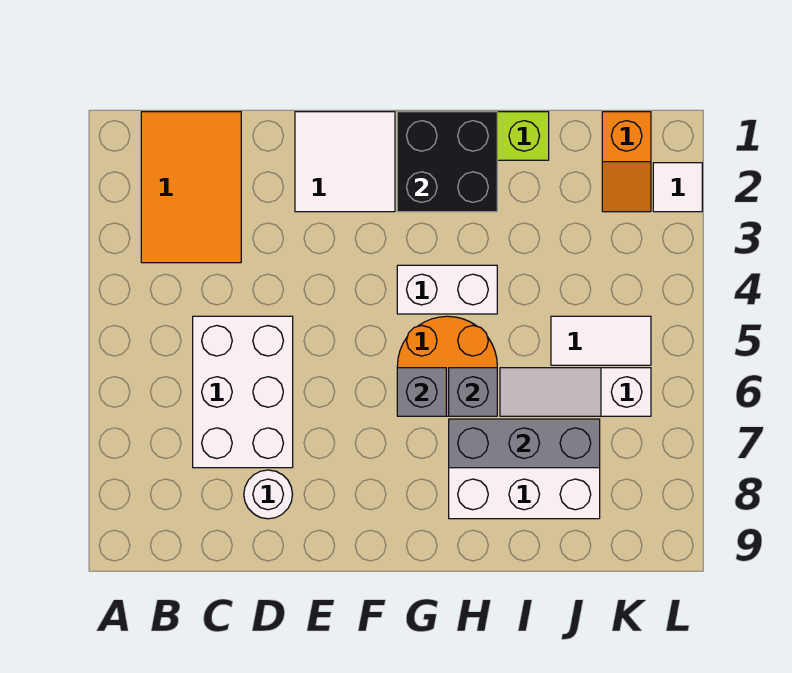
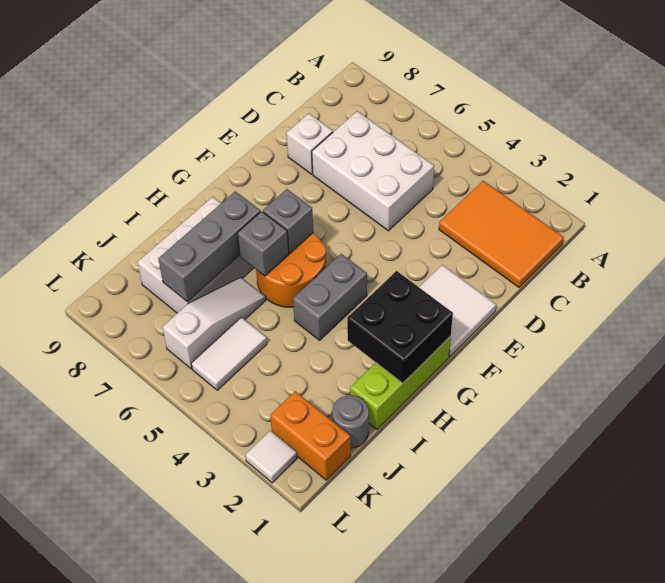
white round brick D8 level 1 -> white brick D8 level 1
white brick G4:H4 level 1 -> grey brick G4:H4 level 1
none -> grey round brick J1 level 1
orange slope K1:K2 level 1 top 1 -> orange brick K1:K2 level 1

